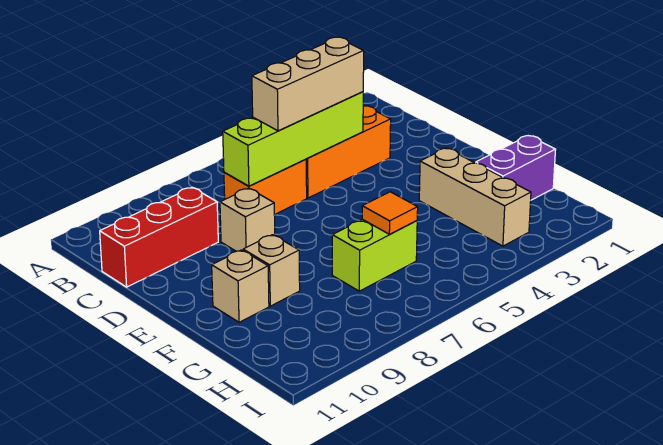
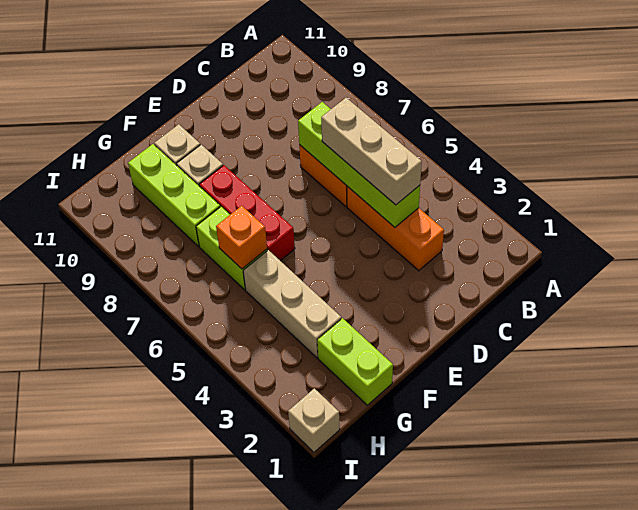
red brick C9:C11 level 1 -> red brick F6:F8 level 1
tan brick D8 level 1 -> tan brick I1 level 1
tan brick F3:H3 level 1 -> tan brick G3:G5 level 1
purple brick G1:G2 level 1 -> lime brick G1:G2 level 1
orange tile G6 level 2 -> orange brick G6 level 2
none -> lime brick G8:G10 level 1

